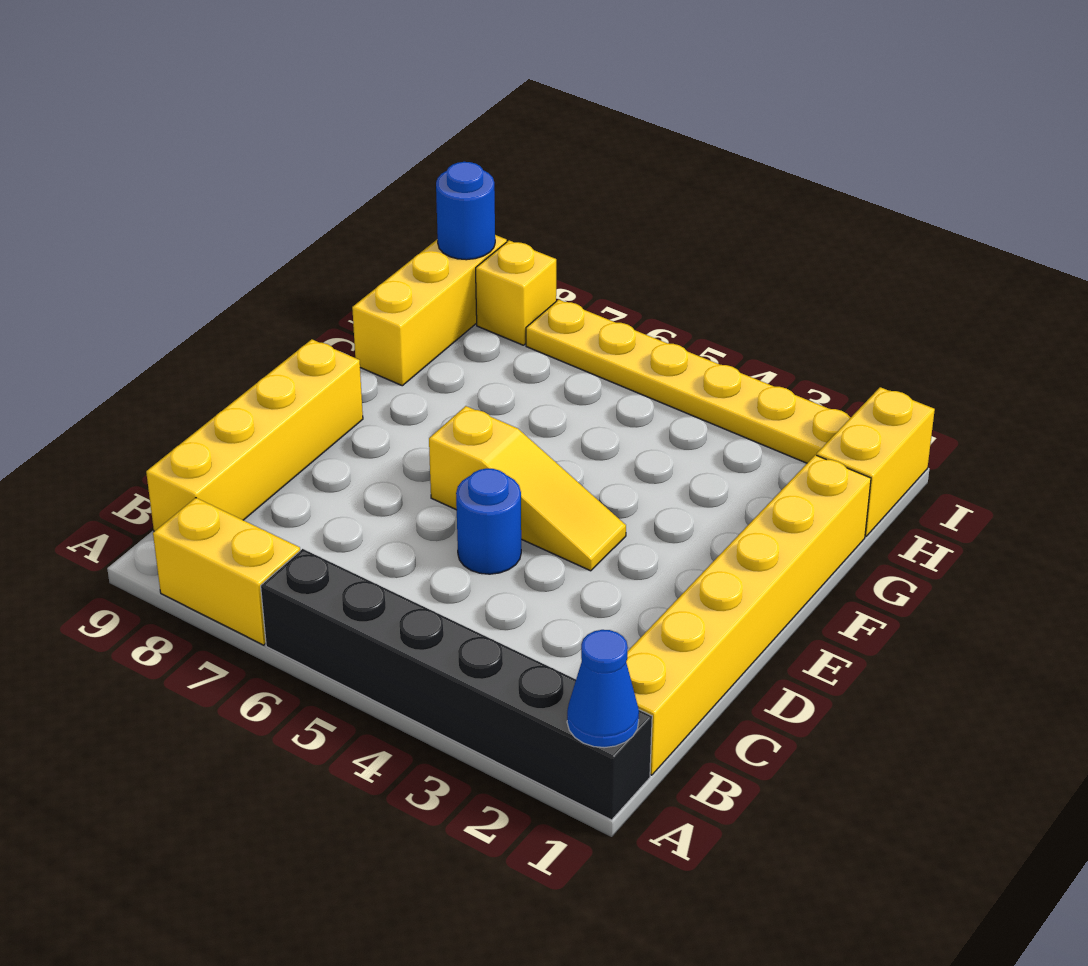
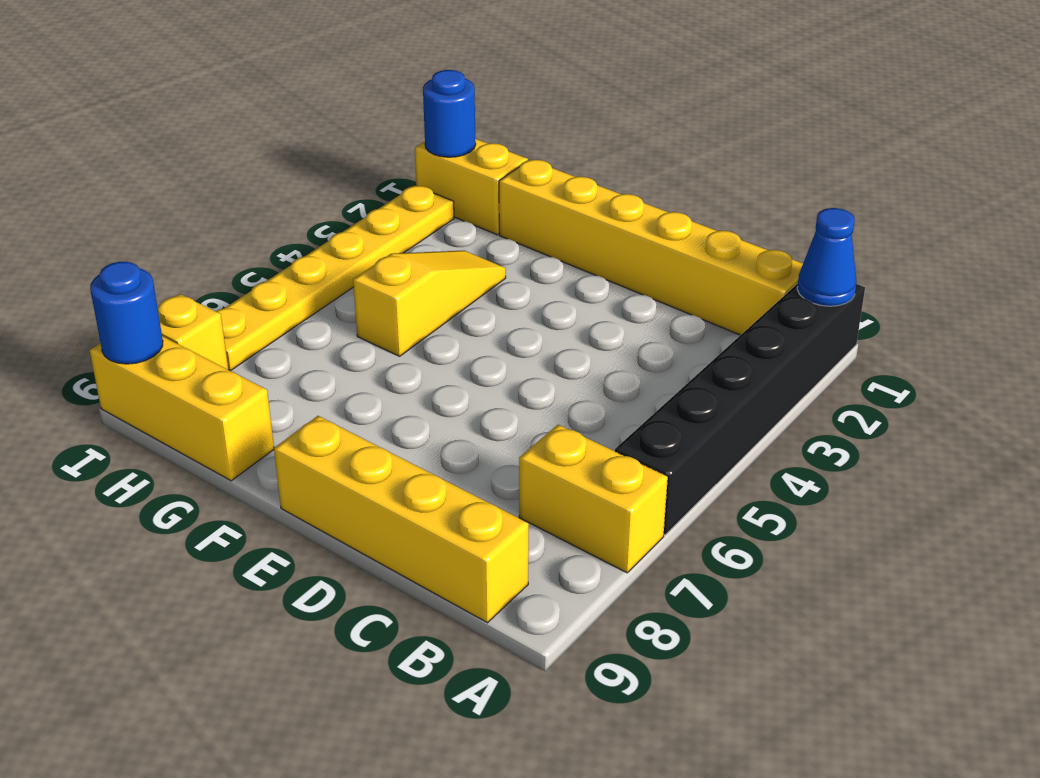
yellow brick A7:A8 level 1 -> yellow brick A7:B7 level 1
blue round brick D5 level 1 -> blue round brick I1 level 2
yellow slope E4:E6 level 1 top 6 -> yellow slope G3:G5 level 1 top 5

